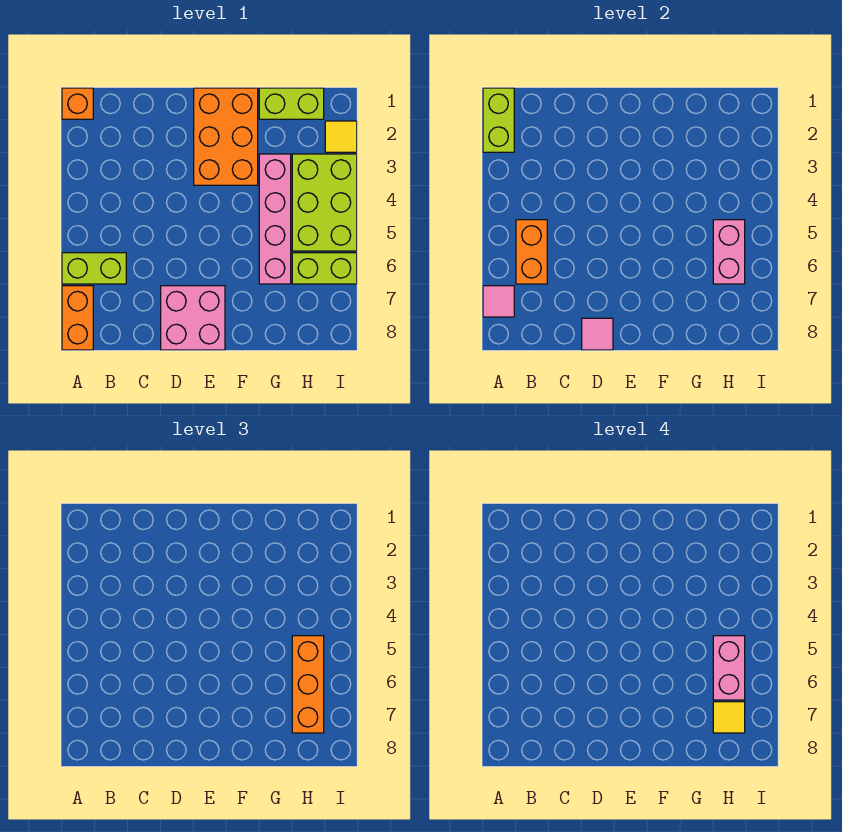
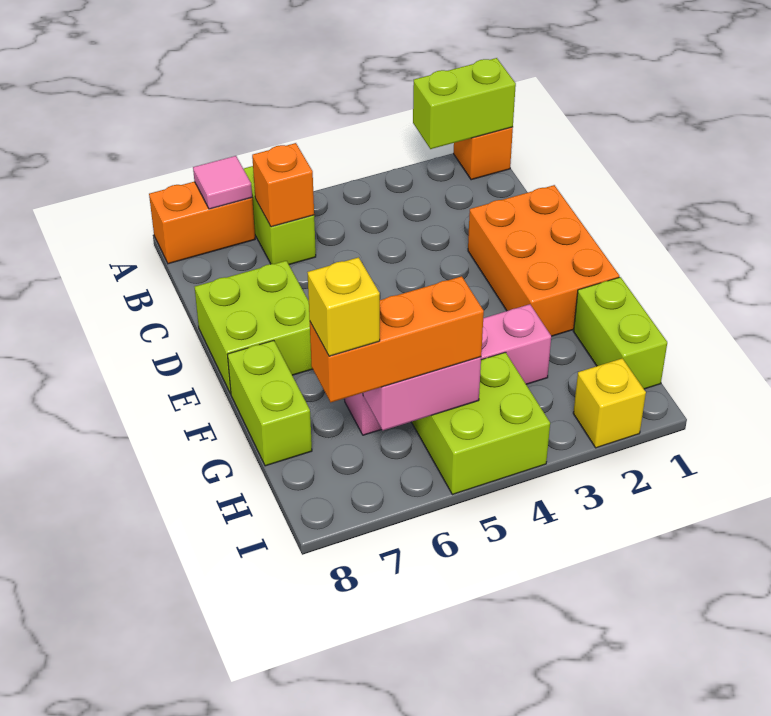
orange brick B5:B6 level 2 -> orange brick B6 level 2
pink brick D7:E8 level 1 -> lime brick D7:E8 level 1
pink tile D8 level 2 -> none
orange brick E1:F3 level 1 -> orange brick D1:F2 level 1
lime brick H3:I5 level 1 -> lime brick H4:I5 level 1
pink brick H5:H6 level 4 -> none
lime brick H6:I6 level 1 -> lime brick F8:G8 level 1
yellow tile H7 level 4 -> yellow brick H7 level 4
yellow tile I2 level 1 -> yellow brick I2 level 1

